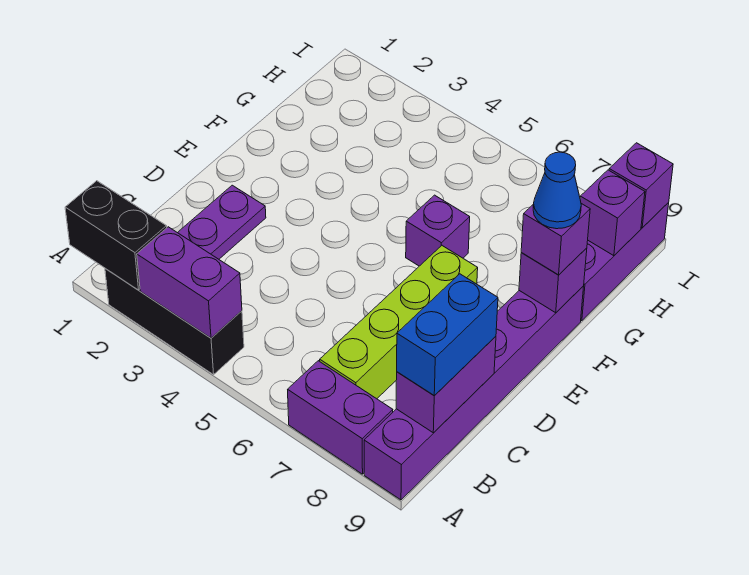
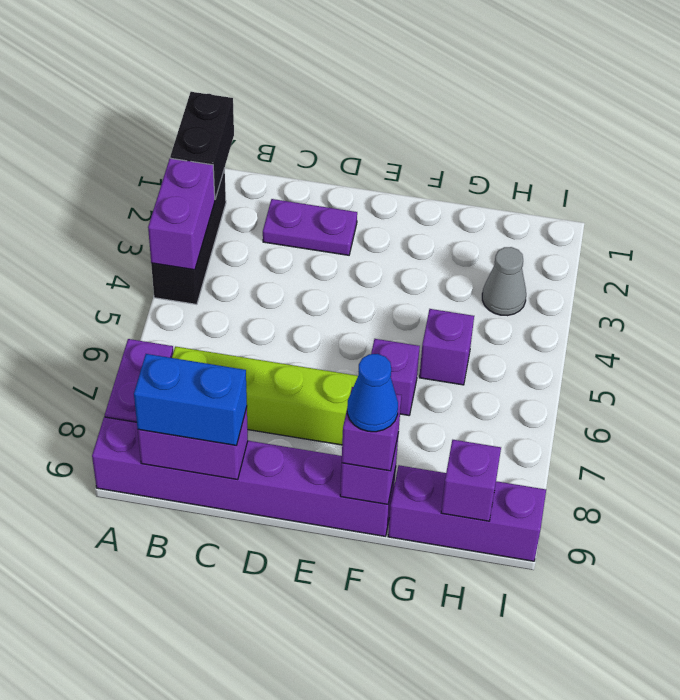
none -> grey cone H3 level 1
purple brick I9 level 2 -> purple brick G5 level 1

